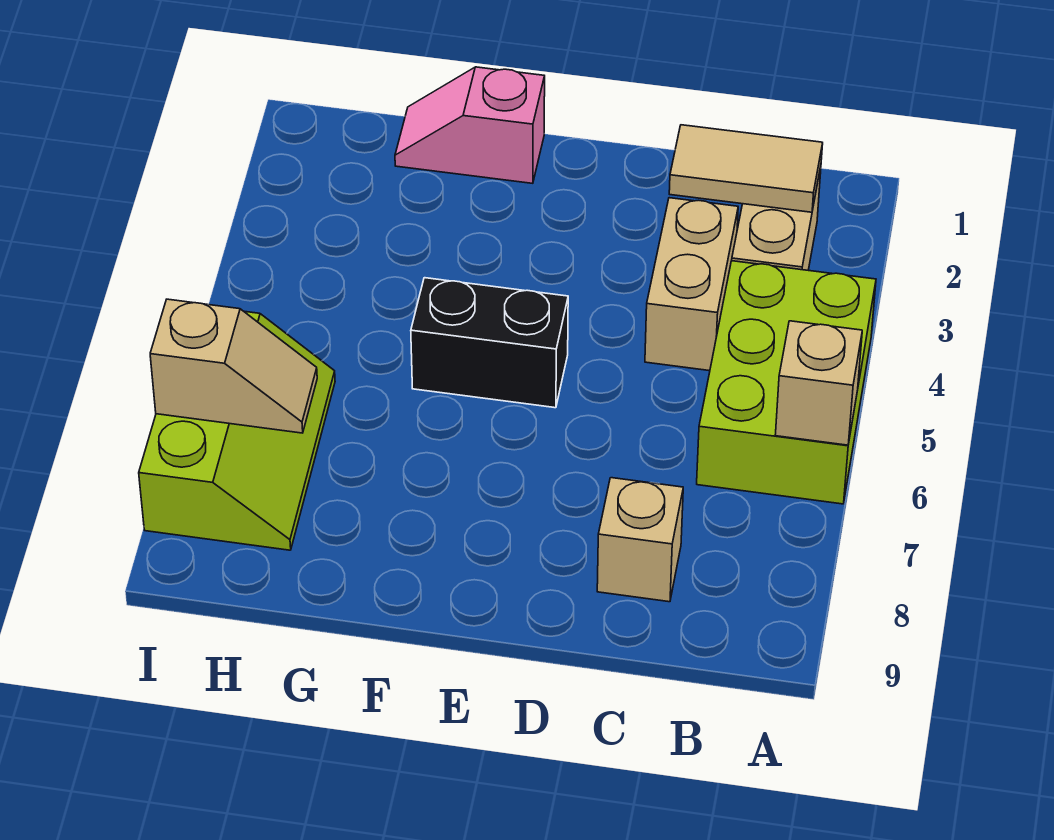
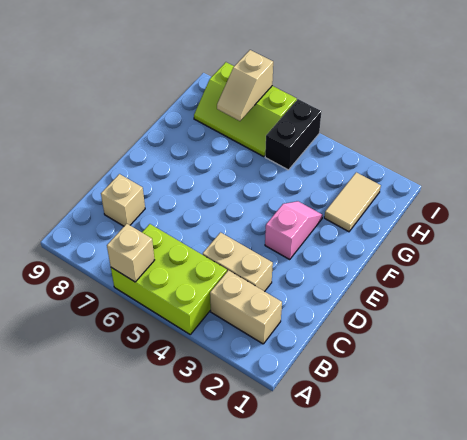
tan tile B2:C2 level 2 -> tan tile G2:H2 level 1
black brick E5:F5 level 1 -> black brick H5:I5 level 1
pink slope F1:G1 level 1 top F -> pink slope E3:F3 level 1 top E

